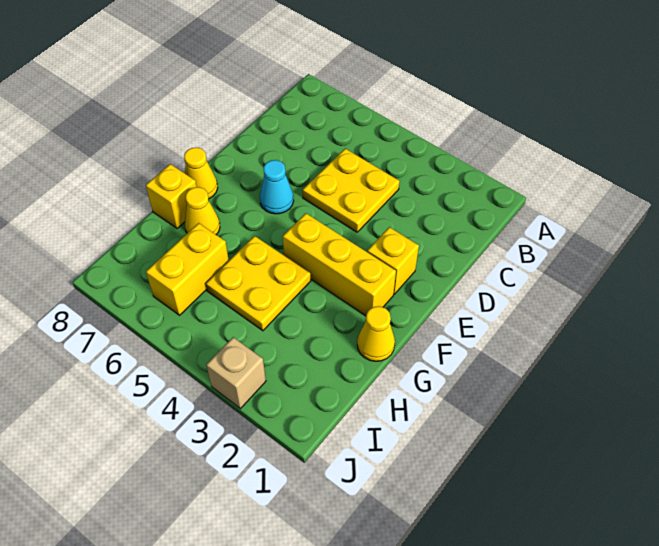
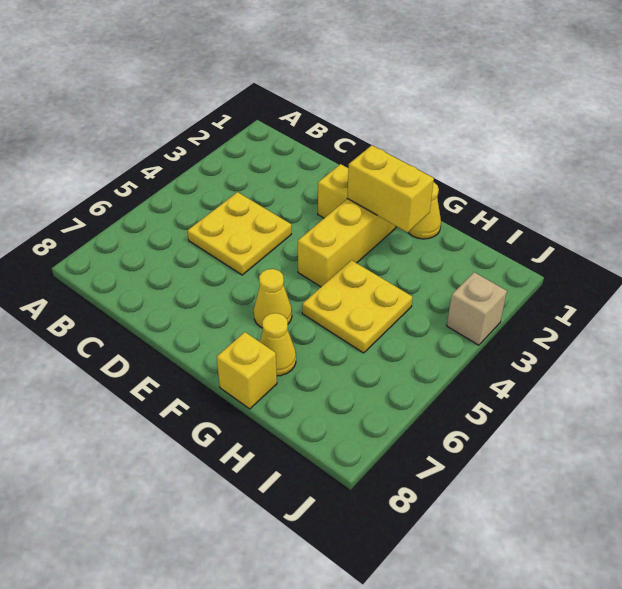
cyan cone E6 level 1 -> none
yellow cone F8 level 1 -> yellow cone F6 level 1
yellow brick H6:I6 level 1 -> yellow brick F2:G2 level 2

